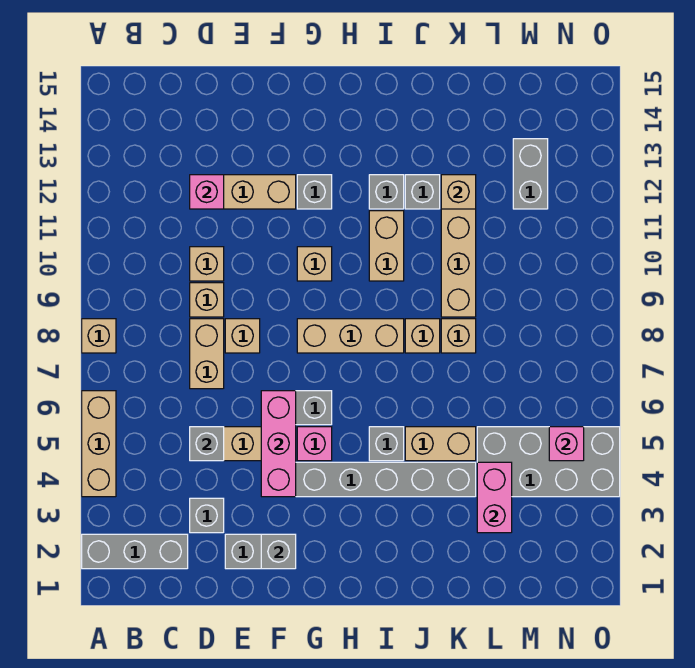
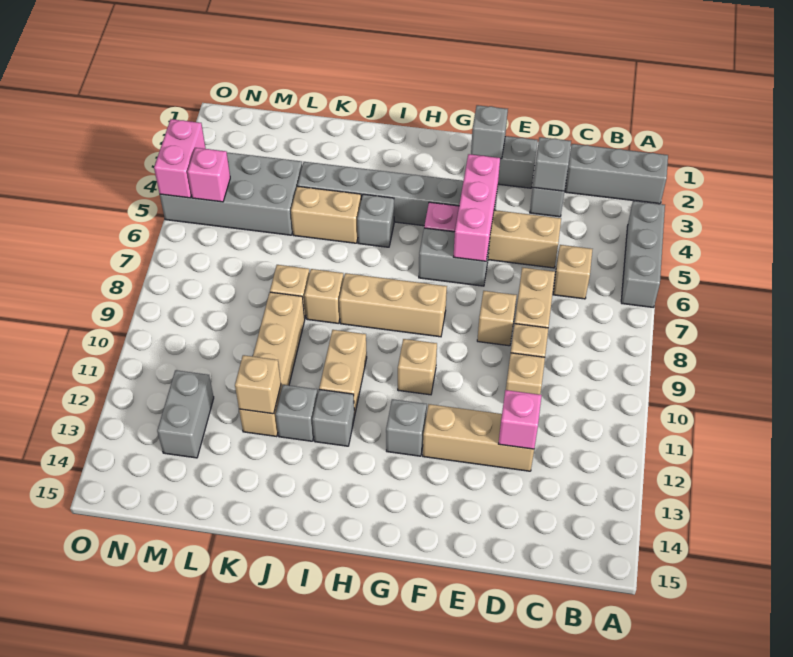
tan brick A4:A6 level 1 -> grey brick A4:A6 level 1
tan brick A8 level 1 -> tan brick C6 level 1
grey brick D5 level 2 -> grey brick D3 level 2
pink brick L3:L4 level 2 -> pink brick O4:O5 level 2

